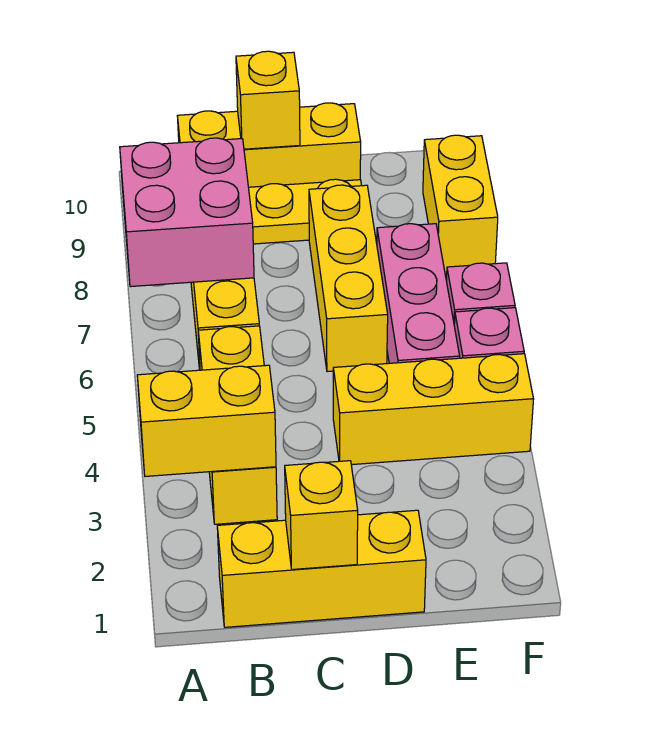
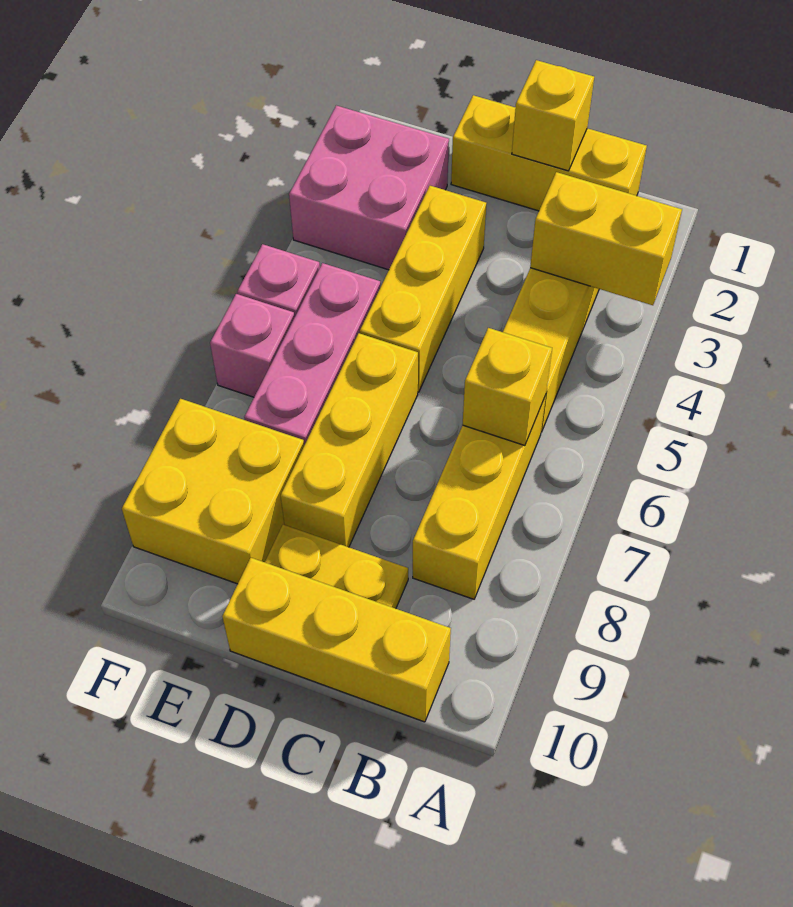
pink brick A7:B8 level 2 -> pink brick E2:F3 level 1
yellow brick C10 level 2 -> yellow brick B6 level 2
yellow brick D4:F4 level 1 -> yellow brick D3:D5 level 1
yellow brick F8:F9 level 1 -> yellow brick E8:F9 level 1

